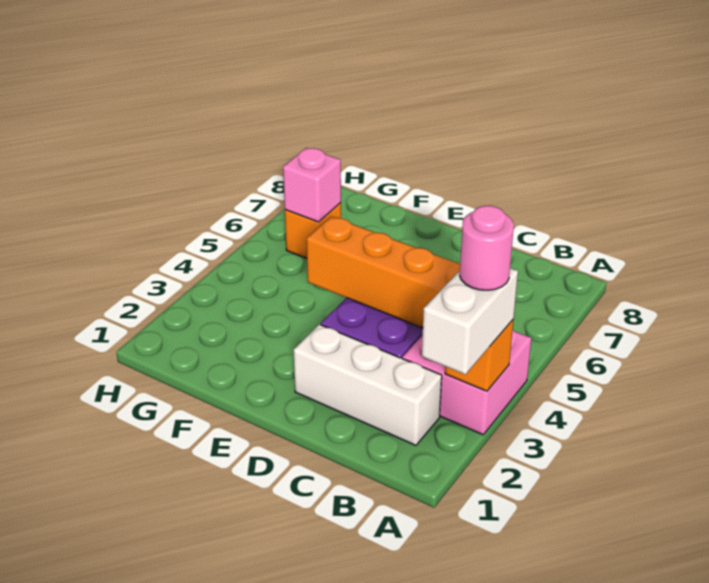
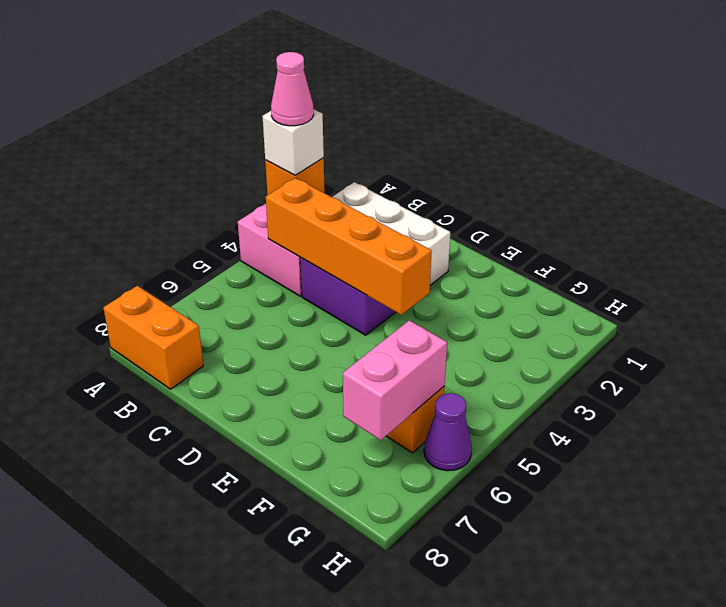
white brick A2:A3 level 3 -> white brick A3 level 3
pink round brick A3 level 4 -> pink cone A3 level 4
none -> orange brick A8:B8 level 1
pink brick G6 level 2 -> pink brick G6:G7 level 2
none -> purple cone H6 level 1

